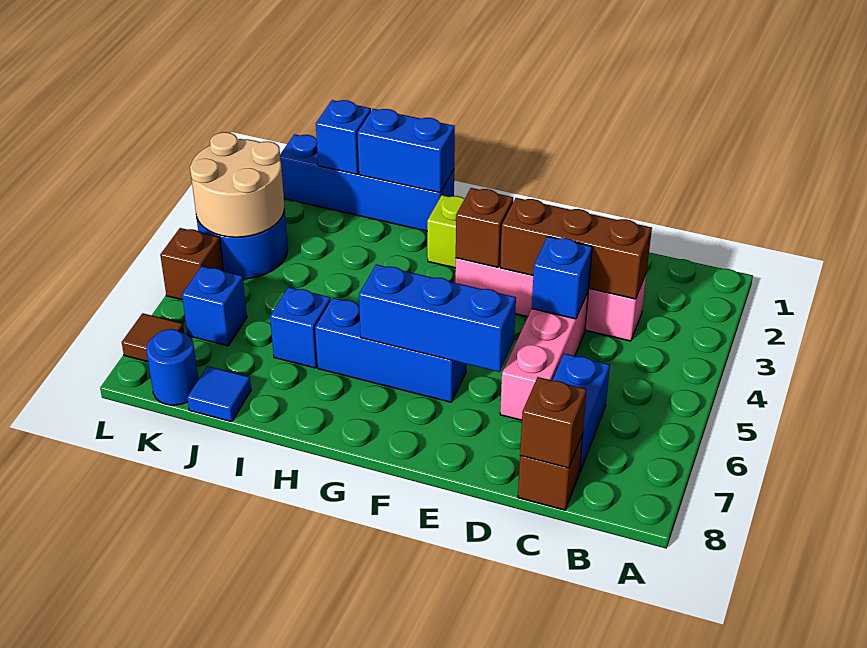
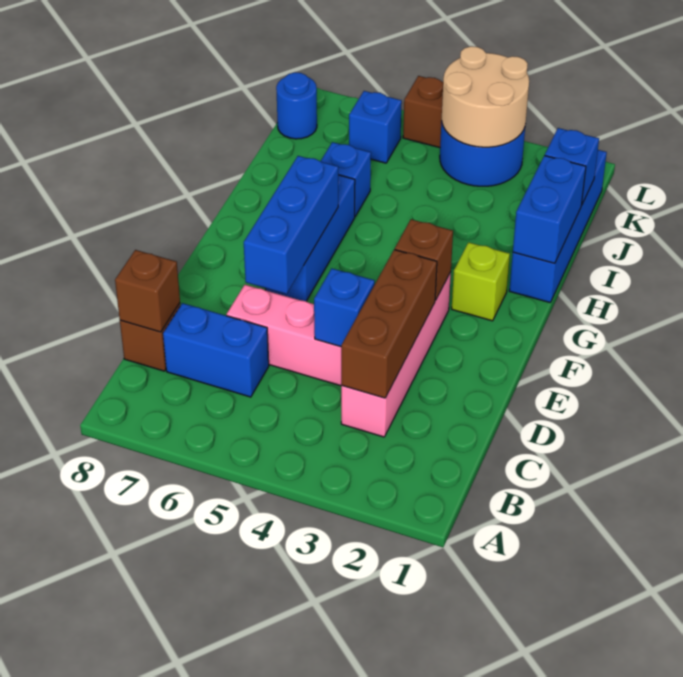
blue tile J8 level 1 -> none
brown tile L7 level 1 -> none

